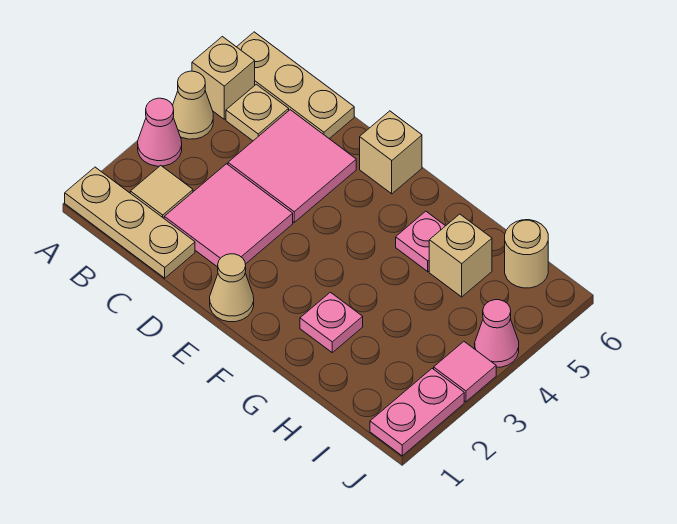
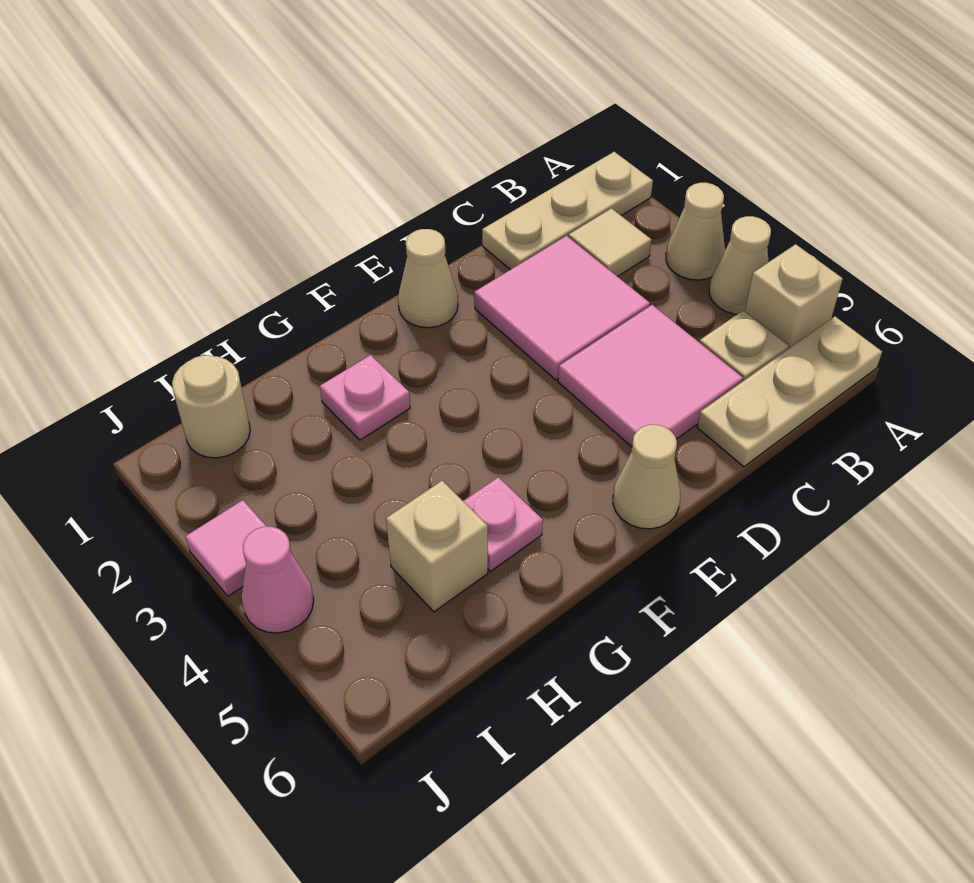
pink cone A3 level 1 -> tan cone A3 level 1
tan brick E6 level 1 -> tan cone E6 level 1
tan round brick I6 level 1 -> tan round brick I1 level 1
pink plate J1:J2 level 1 -> none

